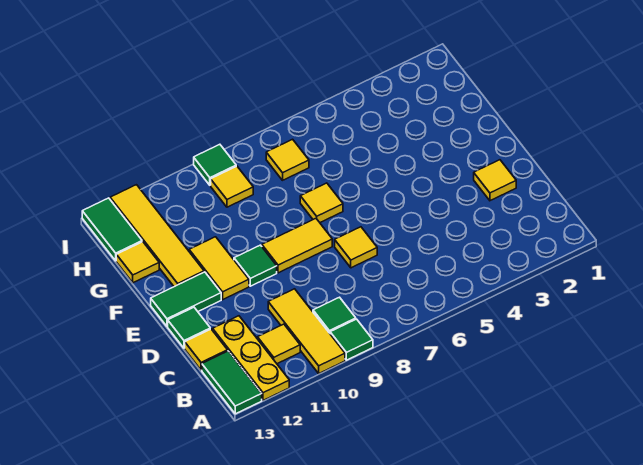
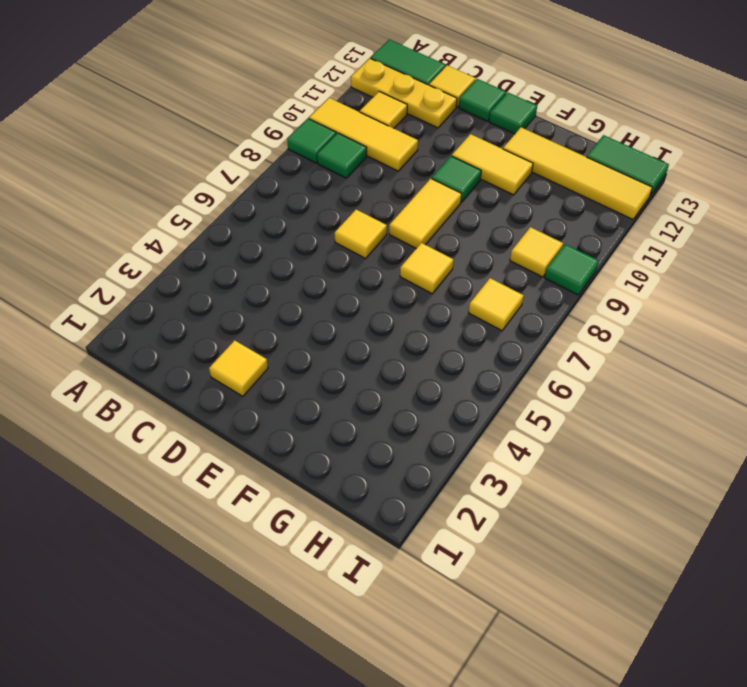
green tile E12:E13 level 1 -> green tile E13 level 1
yellow tile G13 level 1 -> none

